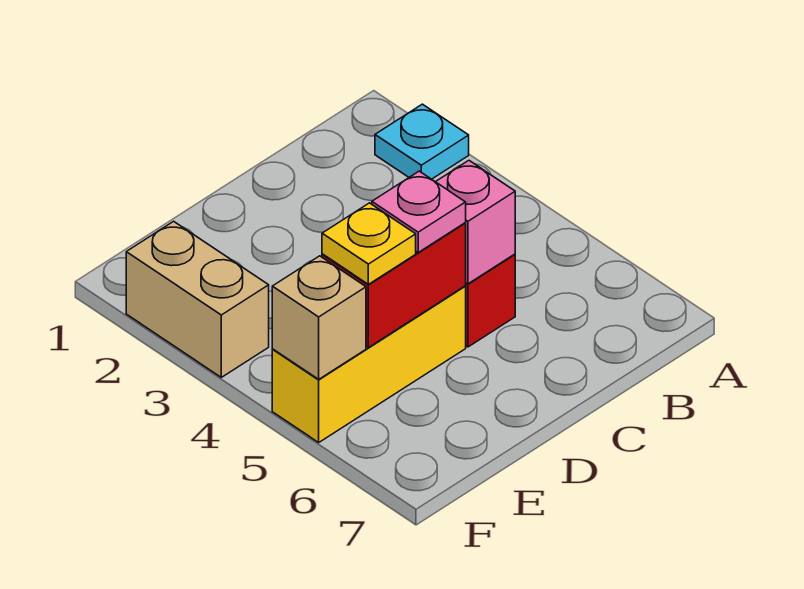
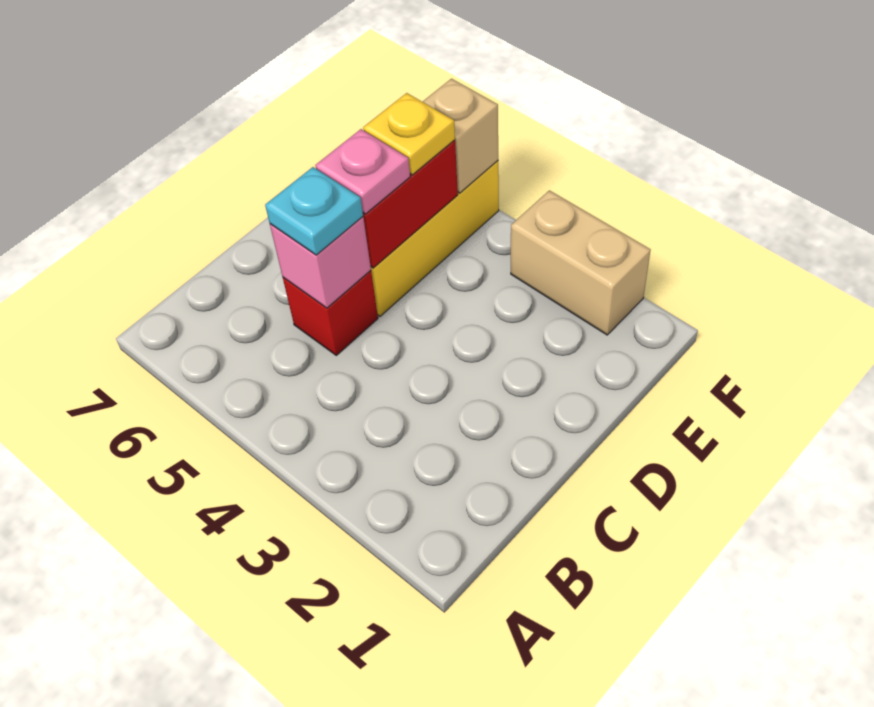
cyan plate A2 level 1 -> cyan plate C5 level 3

